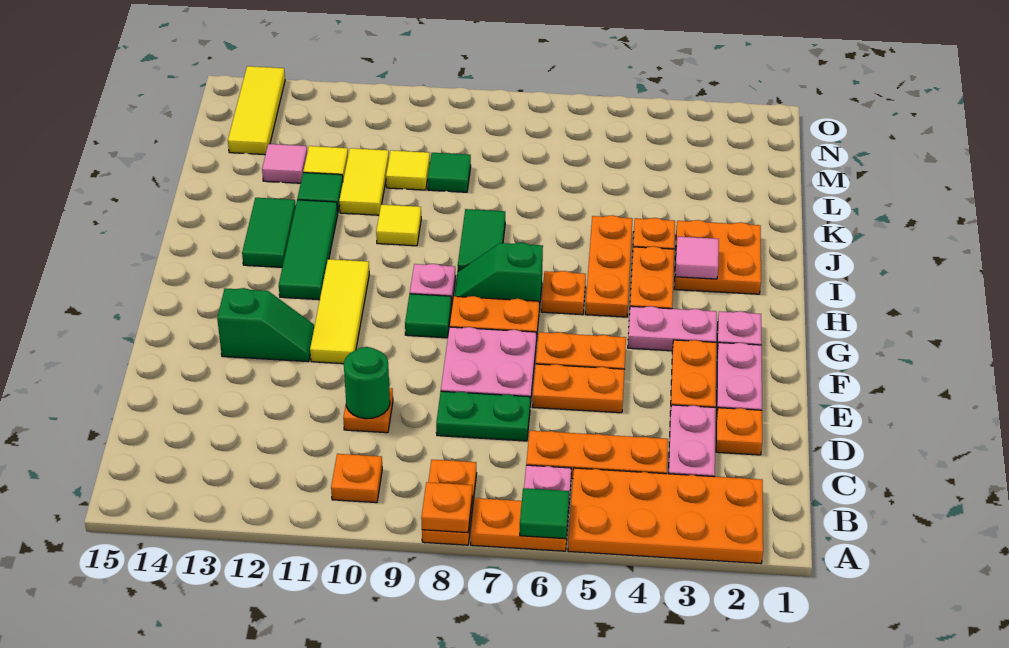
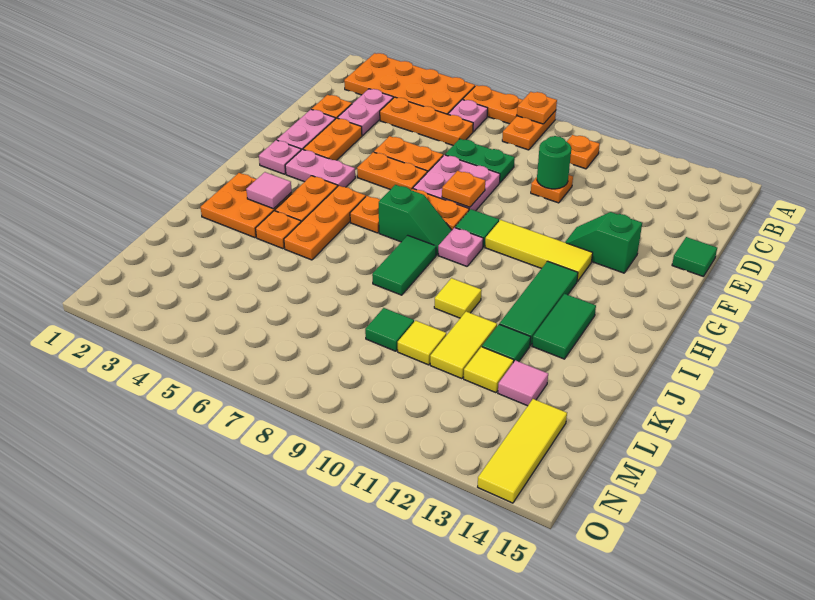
green tile A6 level 2 -> green tile E15 level 1
none -> orange plate F8 level 2
yellow tile F11:H11 level 1 -> yellow tile G10:G12 level 1

